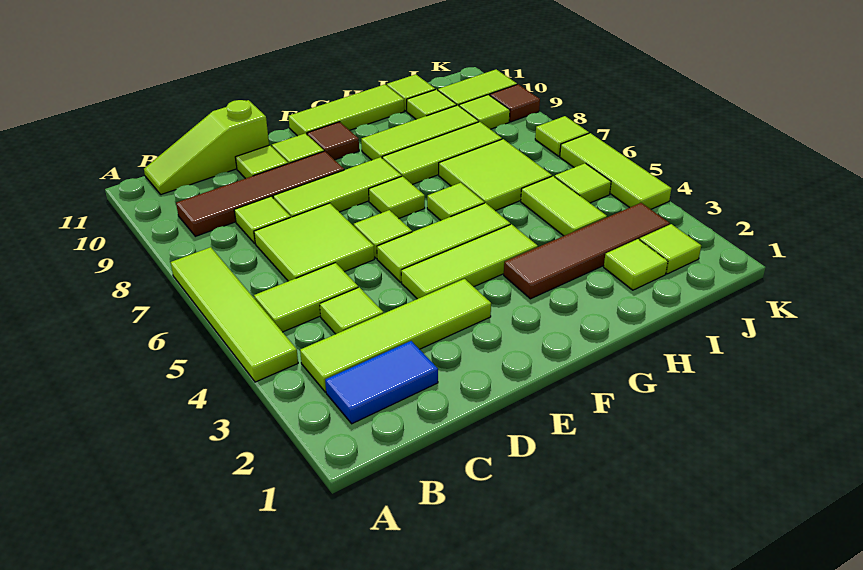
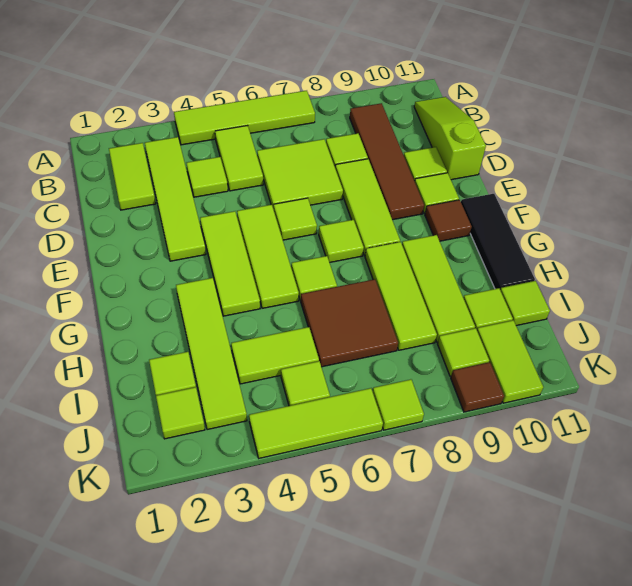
blue tile B2:C2 level 1 -> lime tile B2:C2 level 1
lime tile F11:H11 level 1 -> black tile F11:H11 level 1
brown tile G3:J3 level 1 -> lime tile G3:J3 level 1
lime tile H6:I7 level 1 -> brown tile H6:I7 level 1

